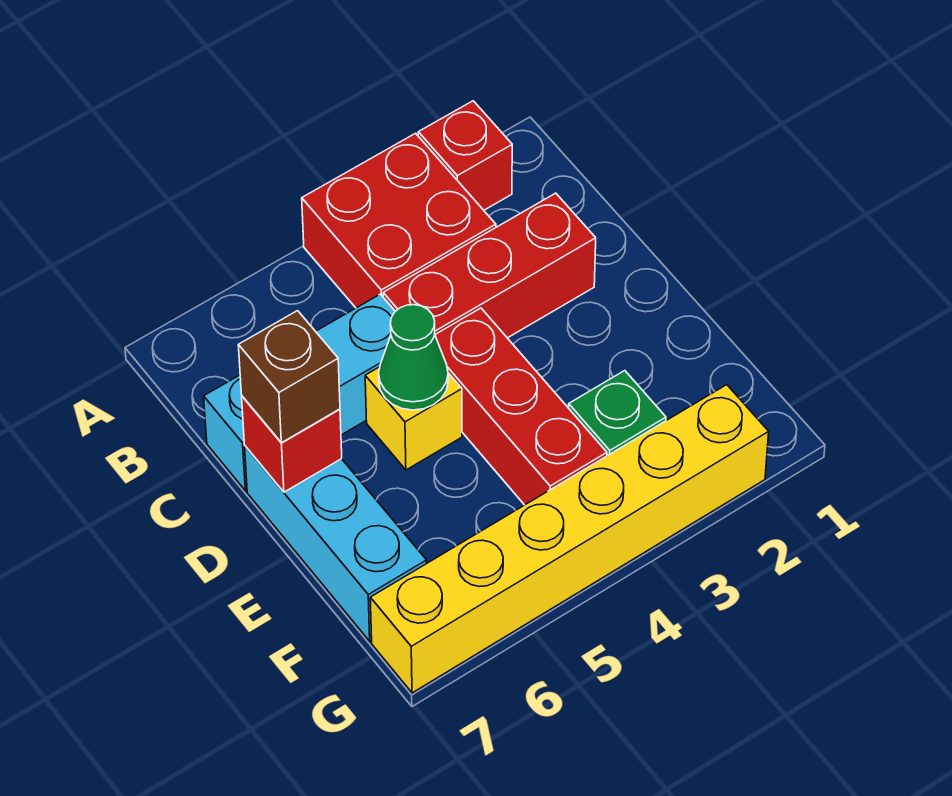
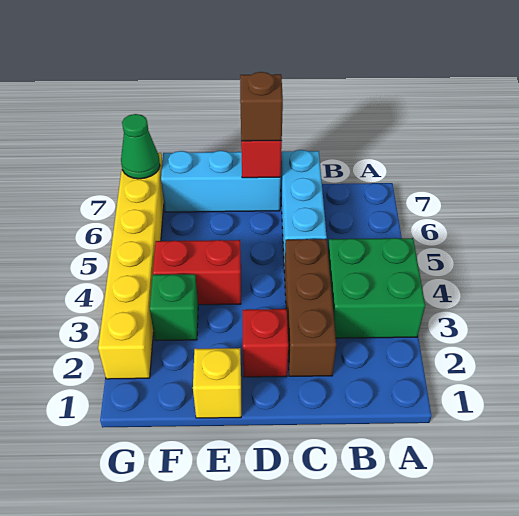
red brick A2 level 1 -> red brick D2 level 1
red brick A3:B4 level 1 -> green brick A3:B4 level 1
red brick C2:C4 level 1 -> brown brick C2:C4 level 1
red brick D4:F4 level 1 -> red brick E4:F4 level 1
yellow brick D5 level 1 -> yellow brick E1 level 1
green cone D5 level 2 -> green cone G7 level 2

